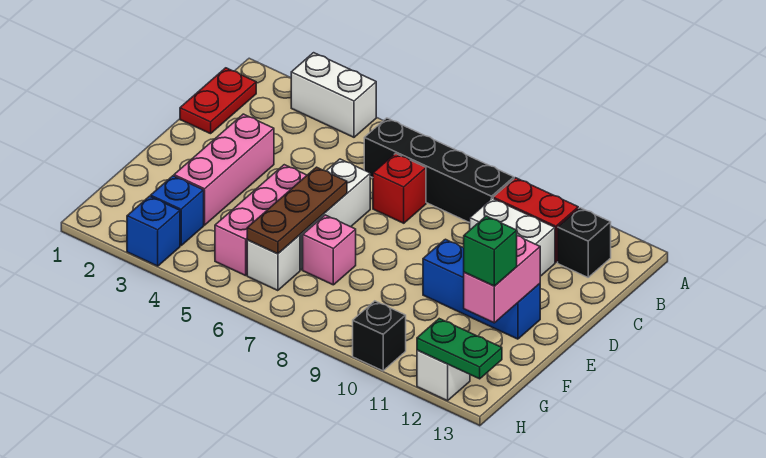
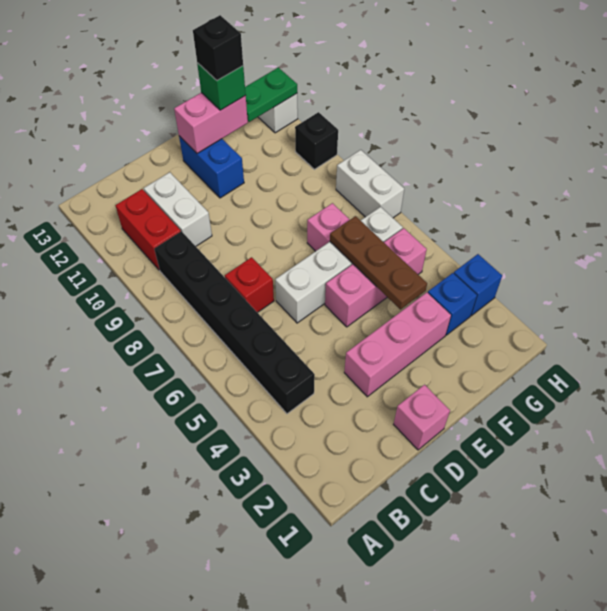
white brick A3:A4 level 1 -> white brick H7:H8 level 1
red plate B1:C1 level 1 -> none
black brick B6:B9 level 1 -> black brick B4:B9 level 1
black brick B12 level 1 -> black brick F12 level 4
none -> pink brick D1 level 1
brown plate E6:G6 level 2 -> brown plate F4:F6 level 2
blue brick E10:E12 level 1 -> blue brick E11:E12 level 1
green plate H12:H13 level 2 -> green plate G12:H12 level 2

